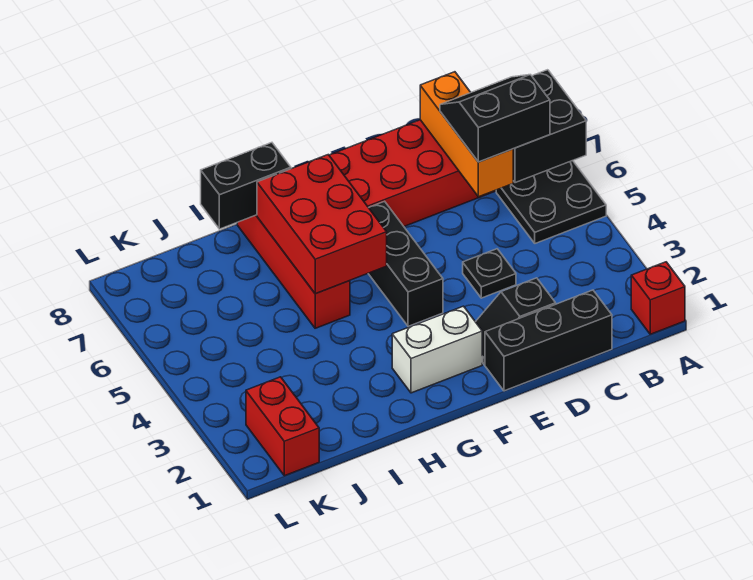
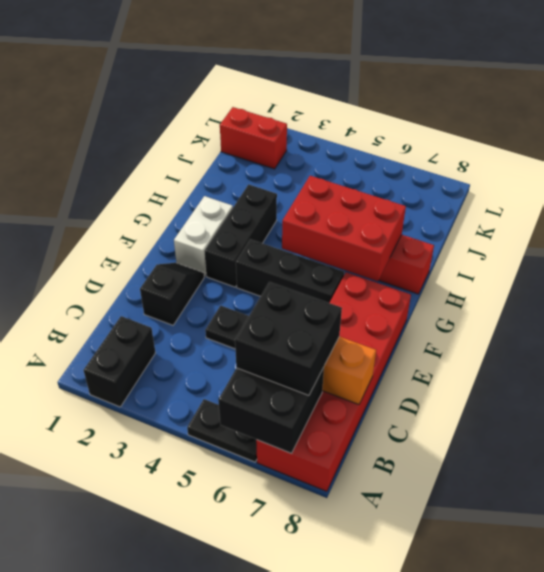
red brick A1 level 1 -> none
black plate A5:B6 level 1 -> black plate A5:A6 level 1
black slope B6:C7 level 3 top 6 -> black brick B6:C7 level 3
black brick C1:E1 level 1 -> black brick F3:H3 level 1
black brick H8:I8 level 2 -> black brick A2:B2 level 1

